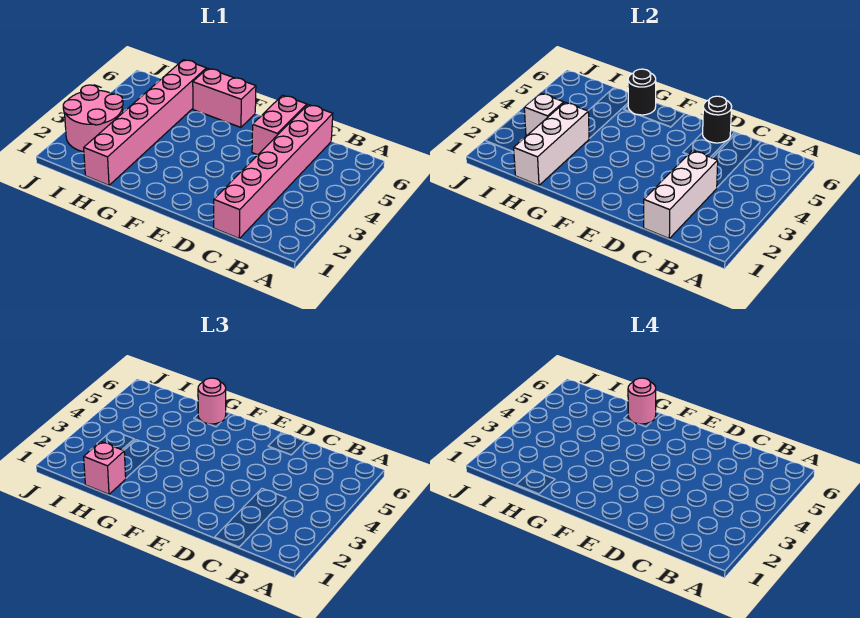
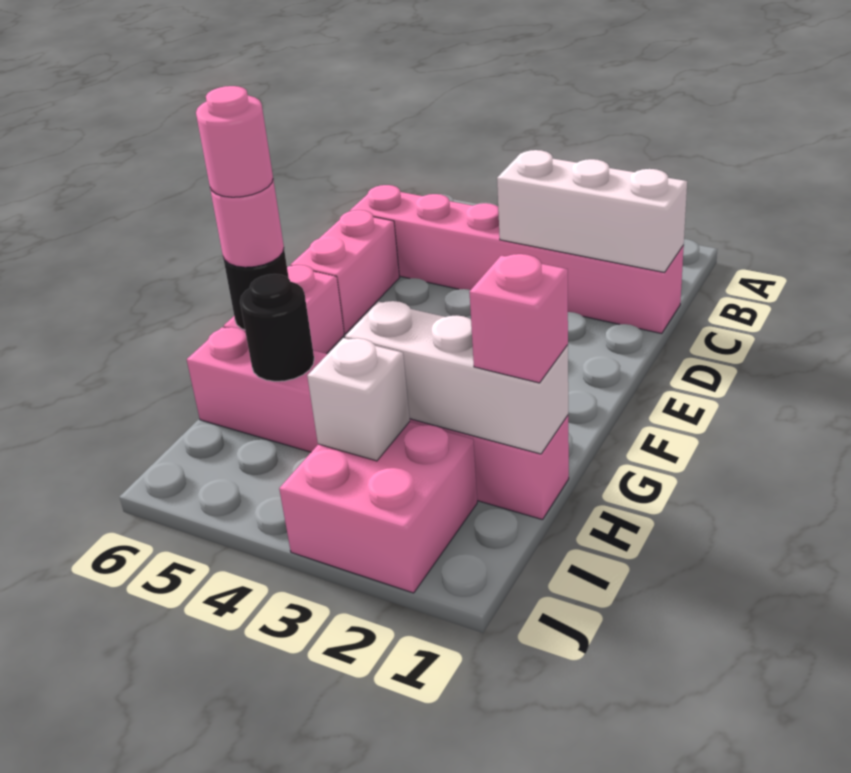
pink brick D5:D6 level 1 -> pink brick D6:E6 level 1
black round brick D6 level 2 -> black round brick H5 level 2
pink round brick I2:J3 level 1 -> pink brick I2:J3 level 1

